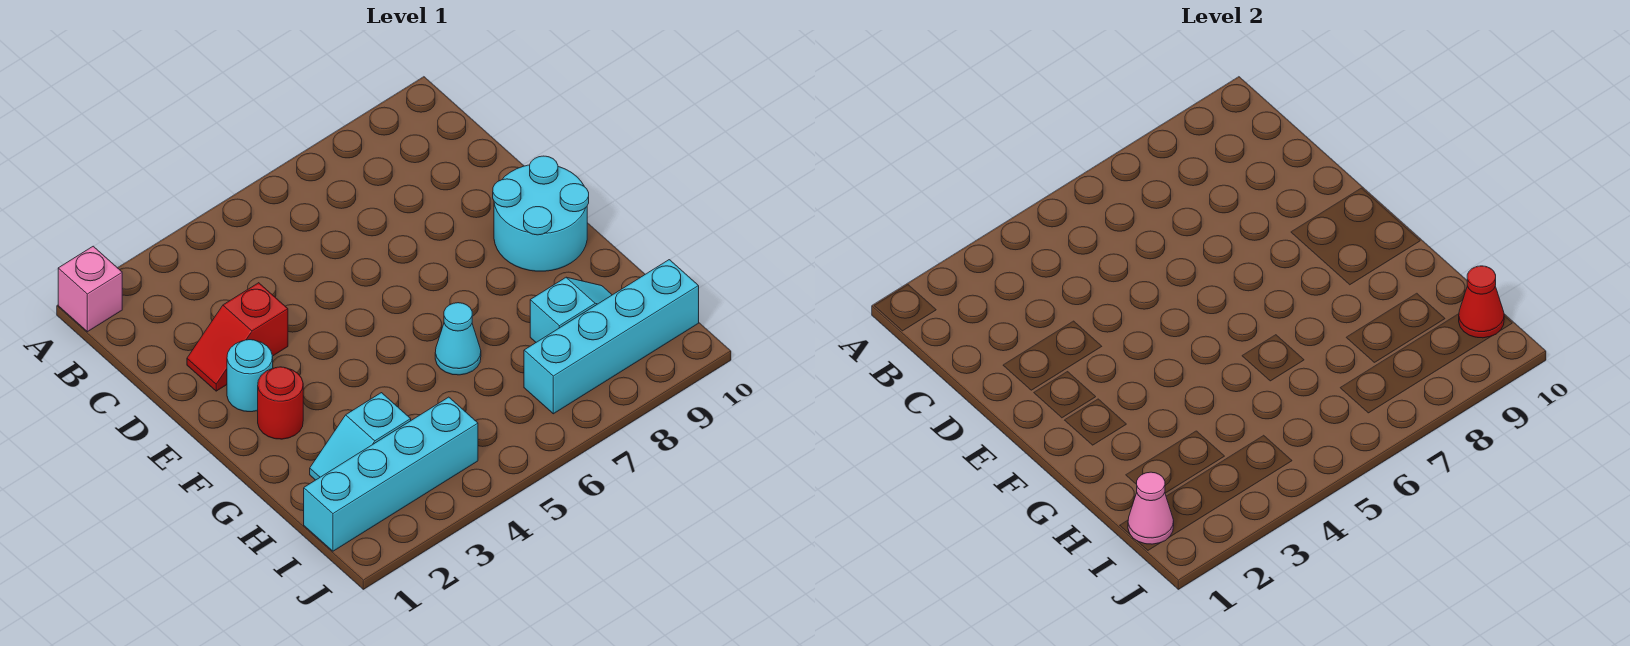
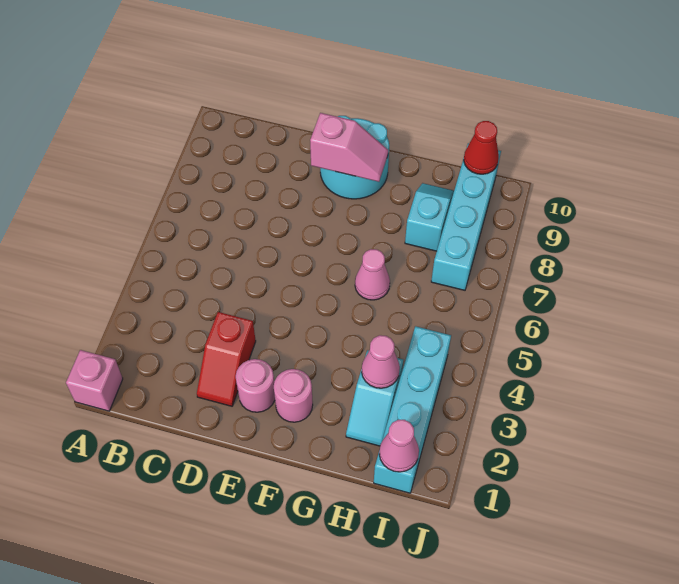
cyan round brick E2 level 1 -> pink round brick E2 level 1
none -> pink slope E9:F9 level 2 top E
red round brick F2 level 1 -> pink round brick F2 level 1
cyan cone G6 level 1 -> pink cone G6 level 1
none -> pink cone H3 level 2

